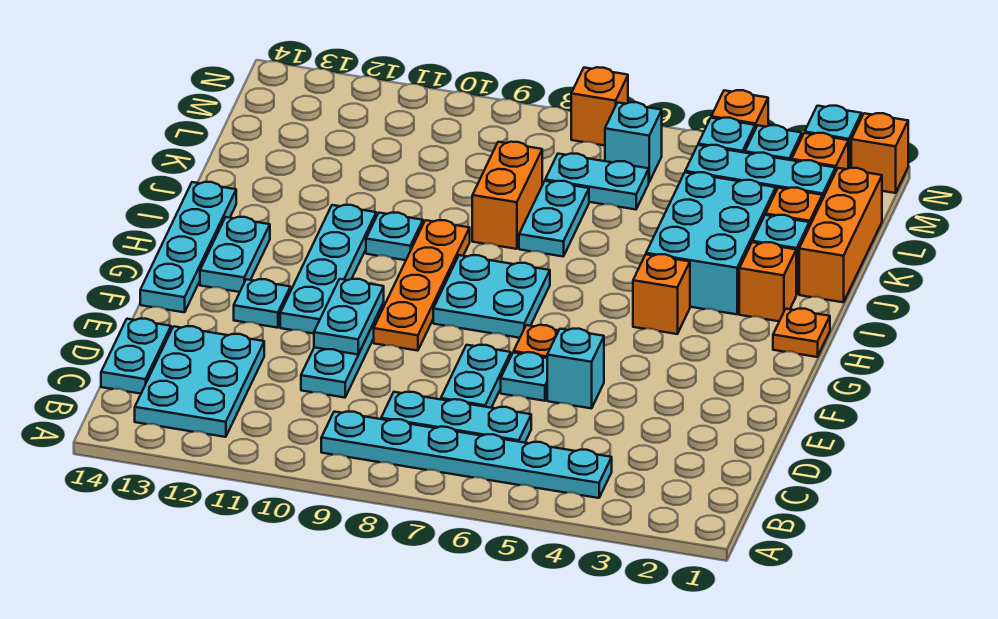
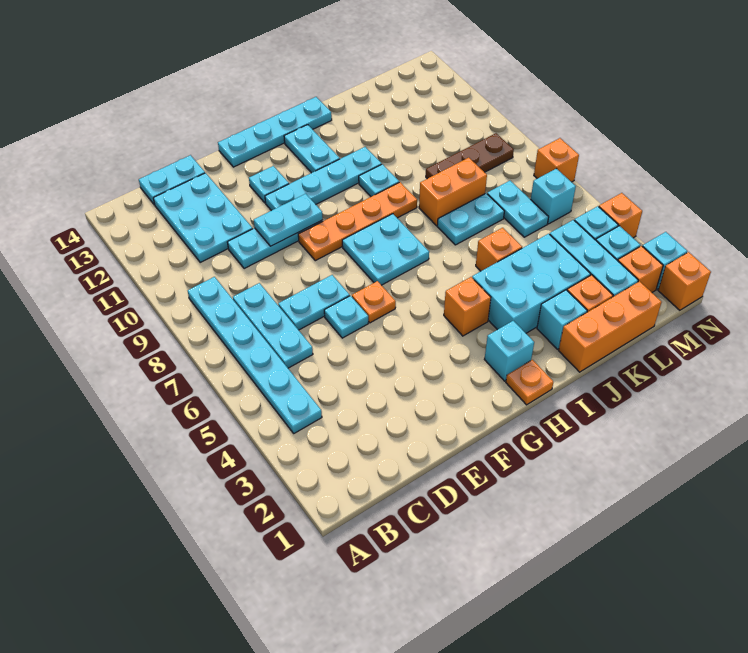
cyan plate B12:D13 level 1 -> cyan plate C11:D13 level 1
cyan brick E5 level 1 -> cyan brick H2 level 1
cyan plate G13:H13 level 1 -> cyan plate H12:H13 level 1
orange brick I2 level 1 -> orange brick J5 level 1
none -> brown plate K9:M9 level 1

